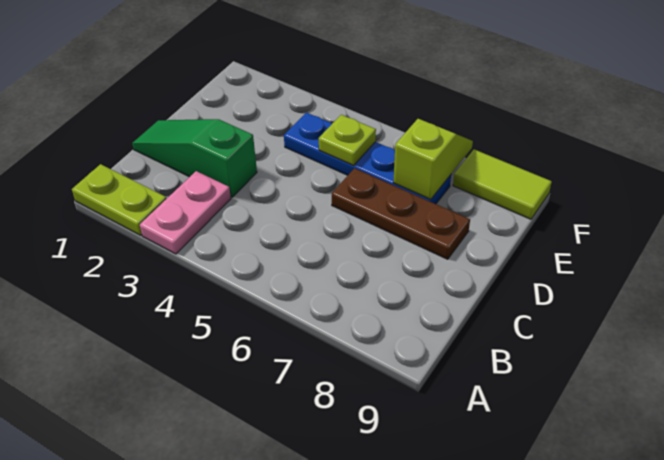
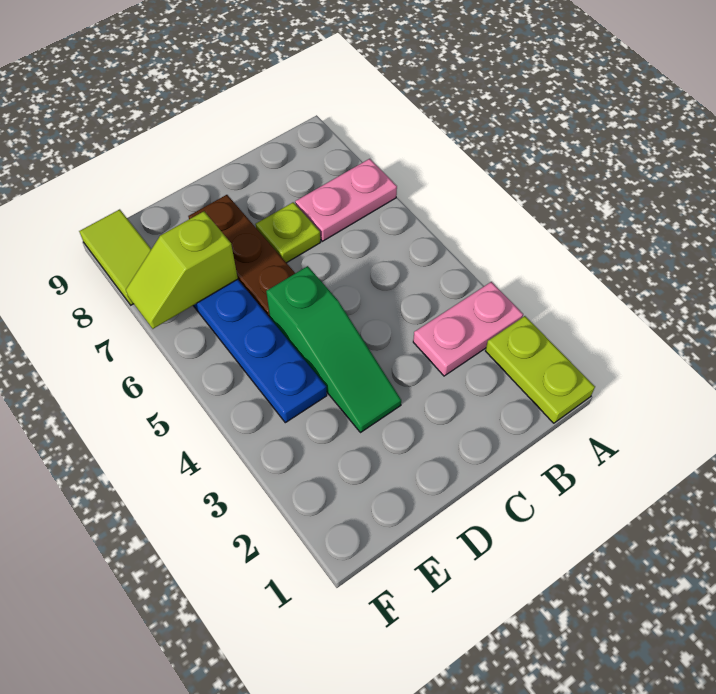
none -> pink plate A7:B7 level 1
green slope C1:C3 level 1 top 3 -> green slope D3:D5 level 1 top 5
lime plate E5 level 2 -> lime plate C7 level 1

